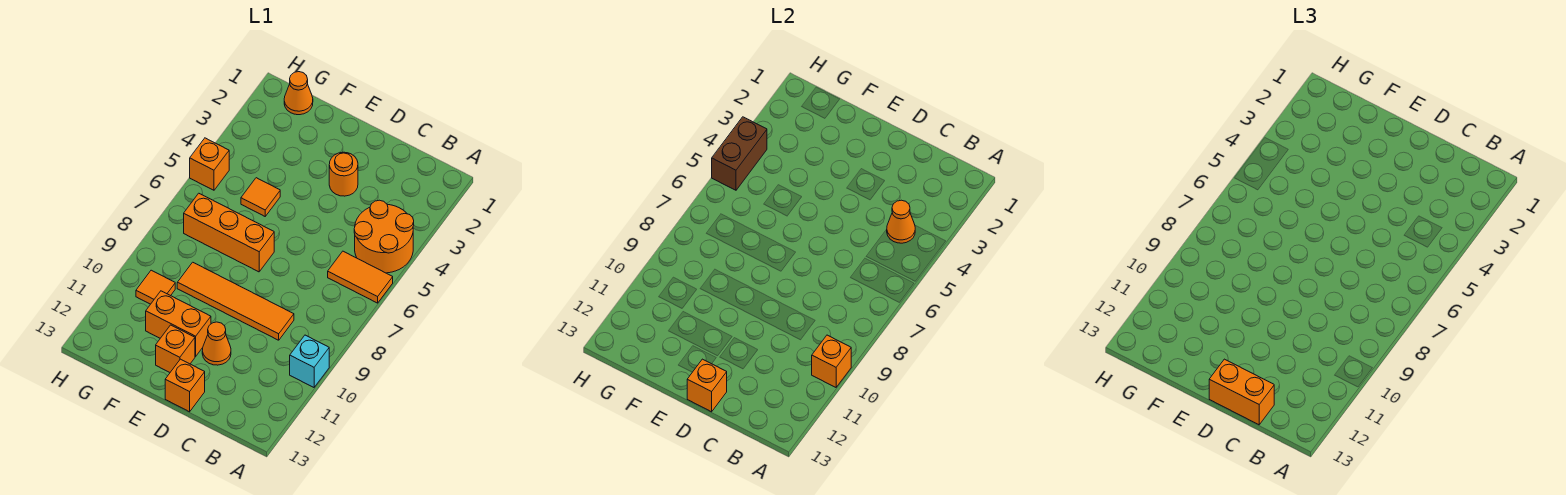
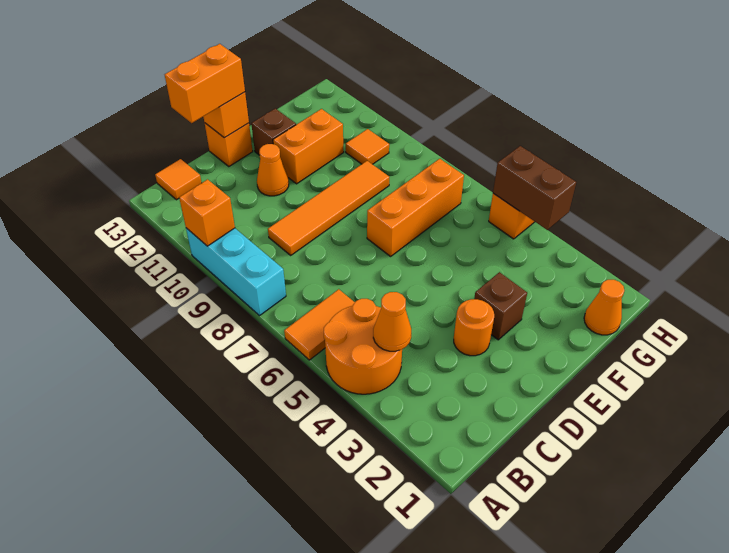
cyan brick A10 level 1 -> cyan brick A8:A10 level 1
none -> brown brick E3 level 1
orange brick E12 level 1 -> brown brick E12 level 1
orange tile F5 level 1 -> orange tile B13 level 1

